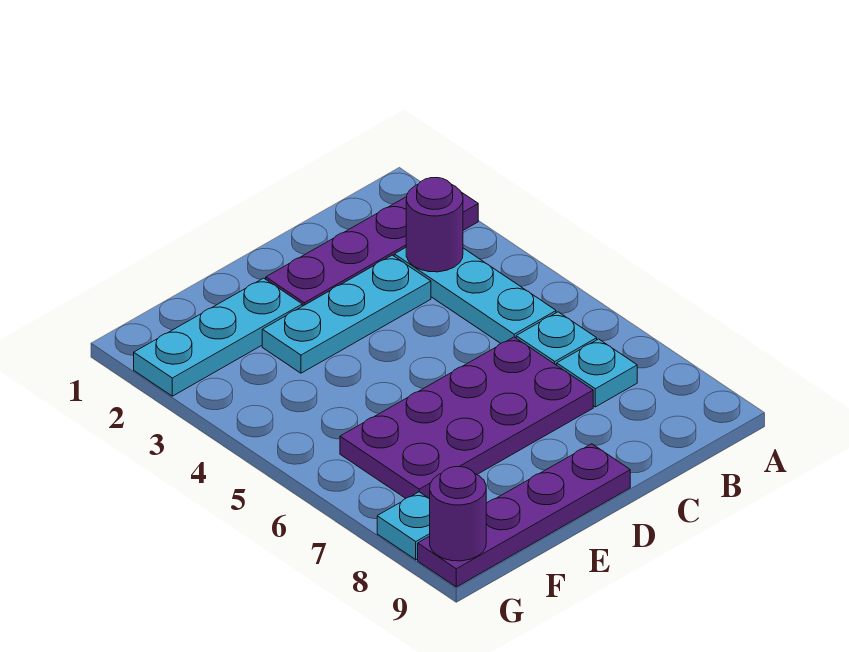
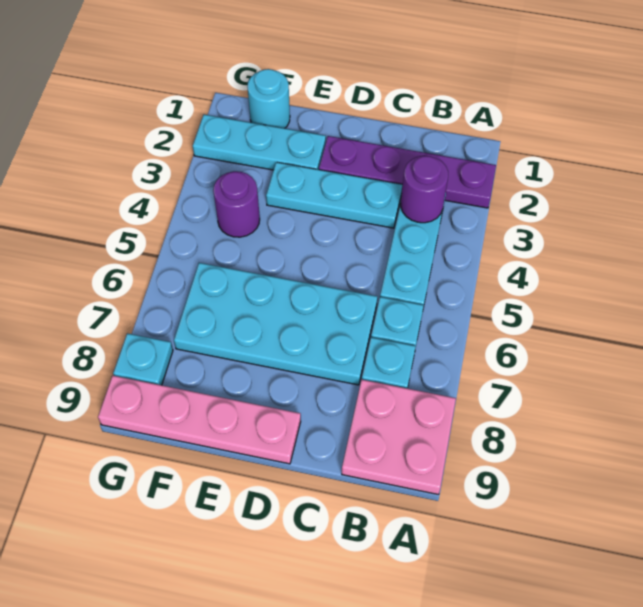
none -> pink plate A8:B9 level 1
purple plate C6:F7 level 1 -> cyan plate C6:F7 level 1
purple plate D9:G9 level 1 -> pink plate D9:G9 level 1
none -> cyan round brick F1 level 1
purple round brick G9 level 2 -> purple round brick F4 level 1

